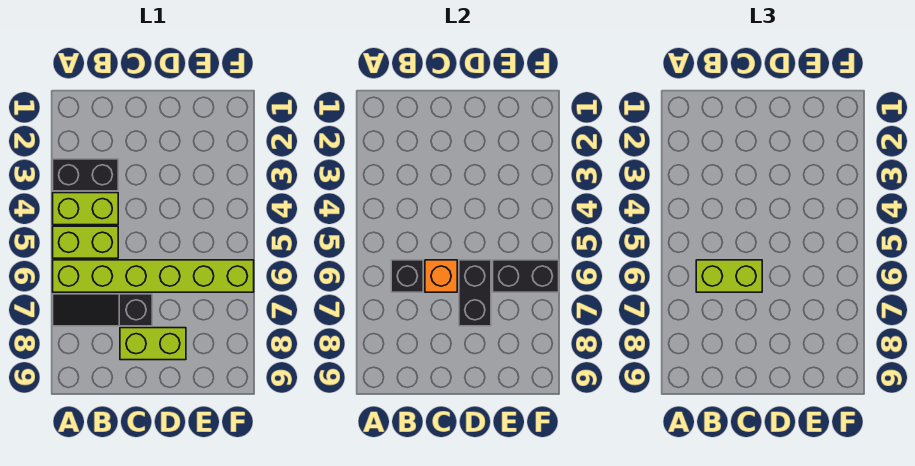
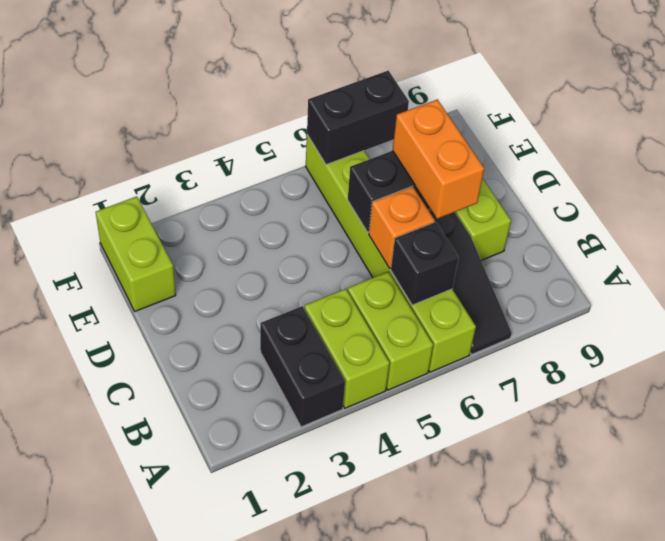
lime brick B6:C6 level 3 -> lime brick E1:F1 level 1
none -> orange brick C7:D7 level 3
black brick E6:F6 level 2 -> black brick F6:F7 level 2

